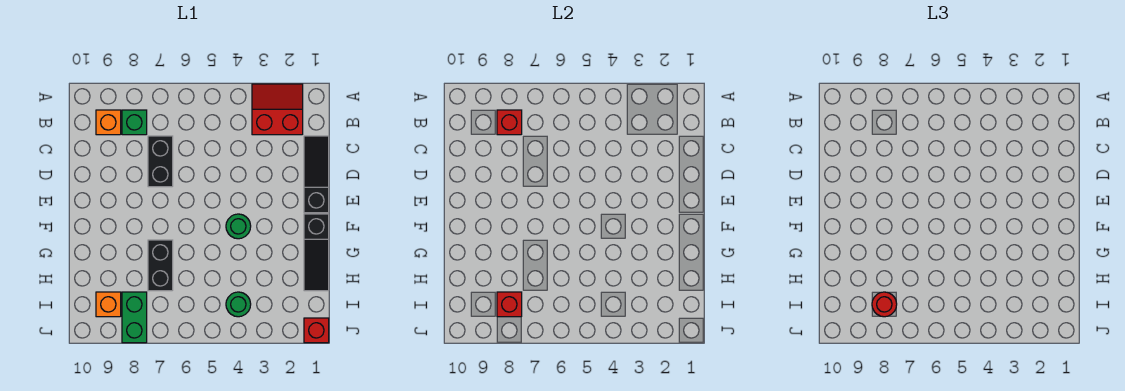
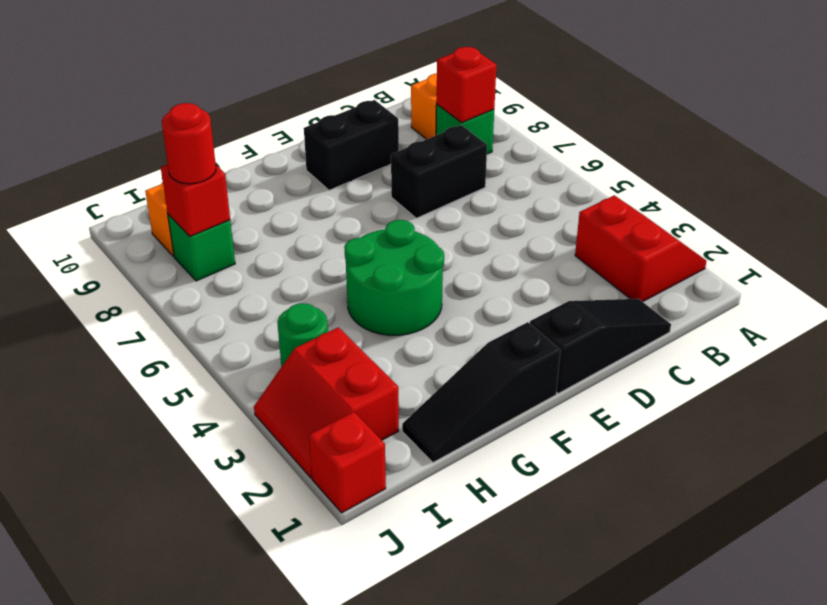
green round brick F4 level 1 -> green round brick F4:G5 level 1
black brick G7:H7 level 1 -> black brick D9:E9 level 1
none -> red slope I2:J3 level 1 top I
green brick I8:J8 level 1 -> green brick I8 level 1

